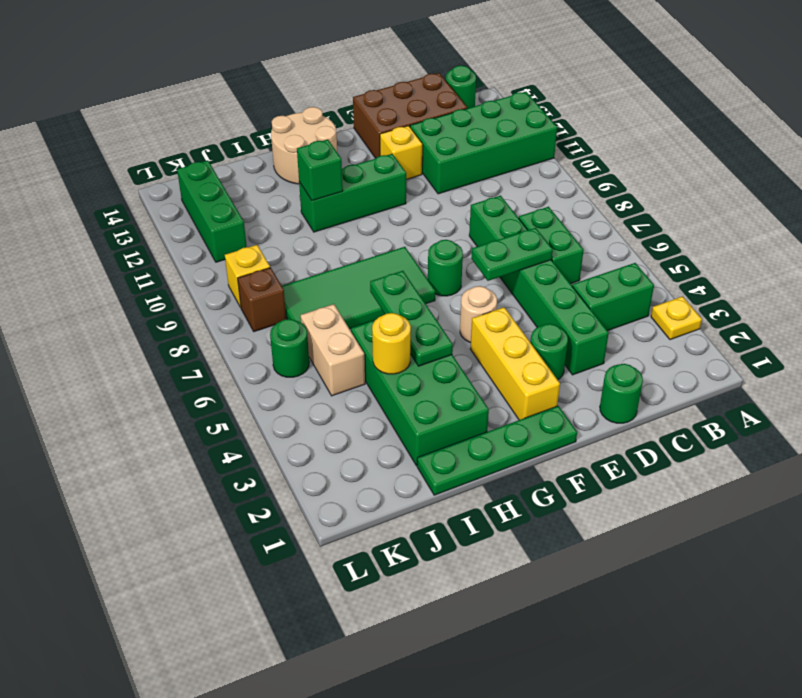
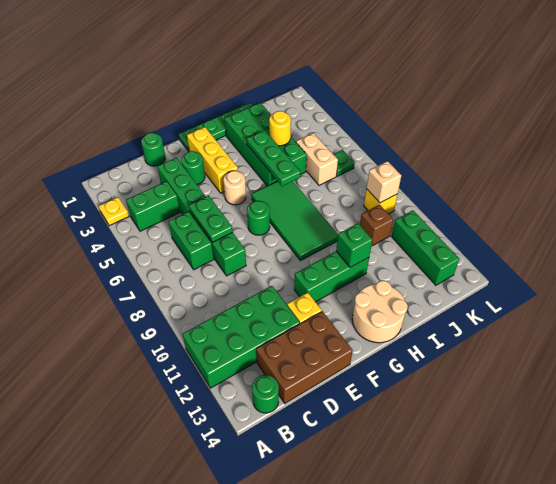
green plate D6:E6 level 2 -> green plate D6:D7 level 2
green tile G7:J8 level 1 -> green tile G6:H9 level 1
green round brick K6 level 1 -> green plate K6 level 1
brown brick K8 level 1 -> brown brick J10 level 1
none -> tan brick K9 level 2

